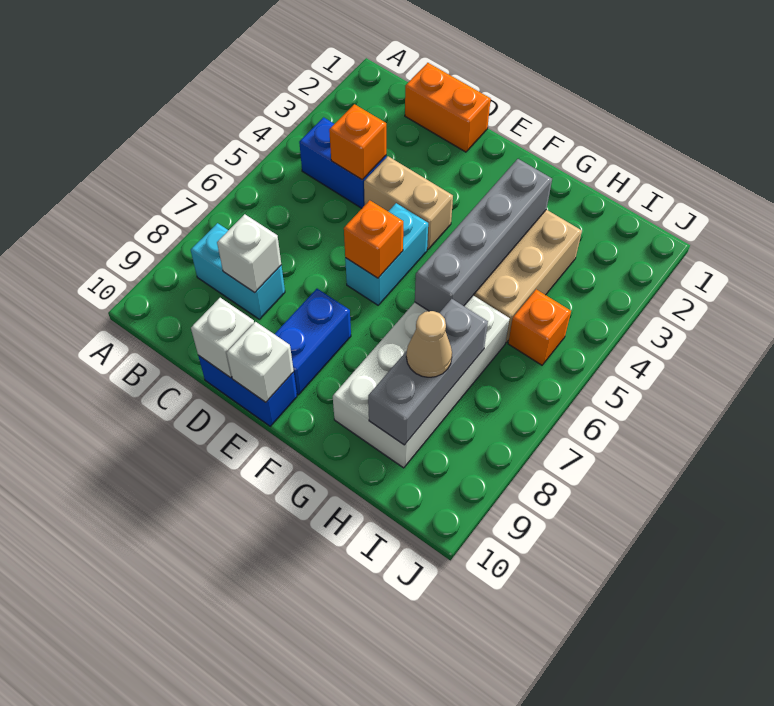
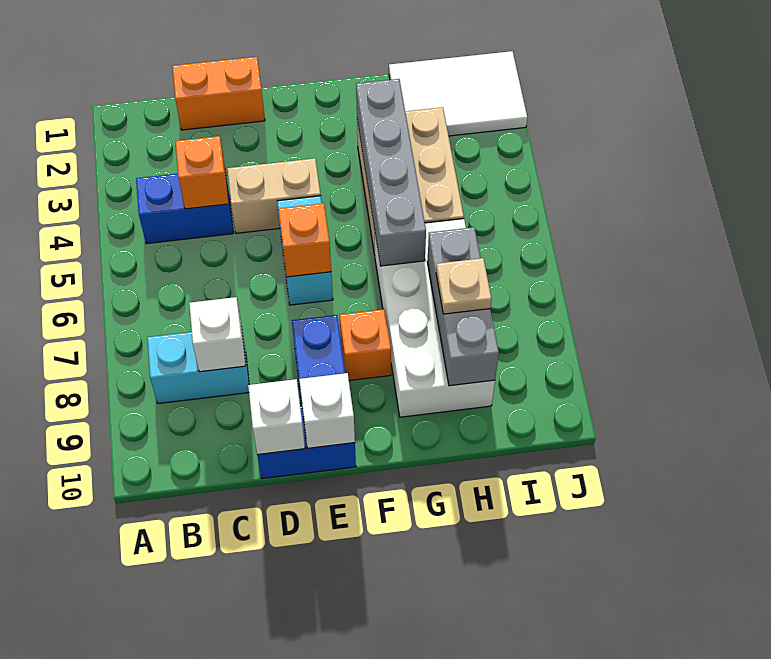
none -> white tile H1:J2 level 1
tan cone H8 level 3 -> tan plate H8 level 3
orange brick I5 level 1 -> orange brick F8 level 1

